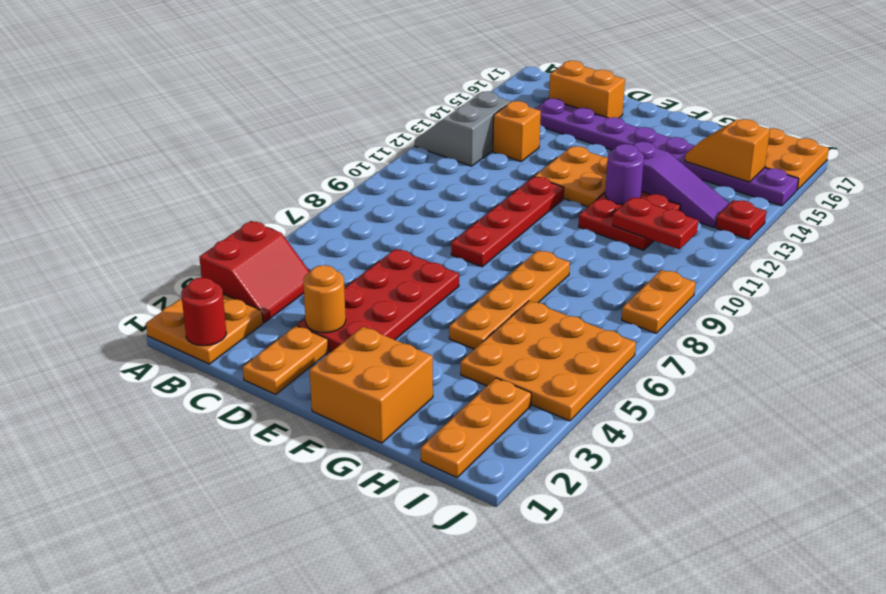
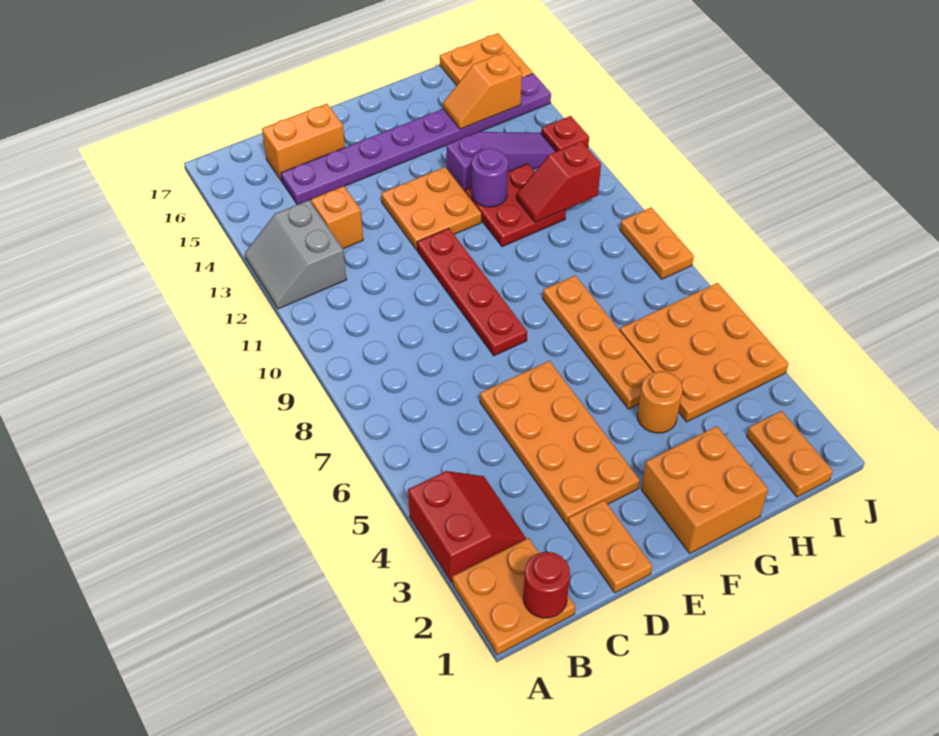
red plate D3:E6 level 1 -> orange plate D3:E6 level 1
orange round brick D3 level 2 -> orange round brick G4 level 1
red plate H11:I11 level 2 -> red slope H11:I11 level 2 top I
orange plate I1:I3 level 1 -> orange plate I1:I2 level 1

